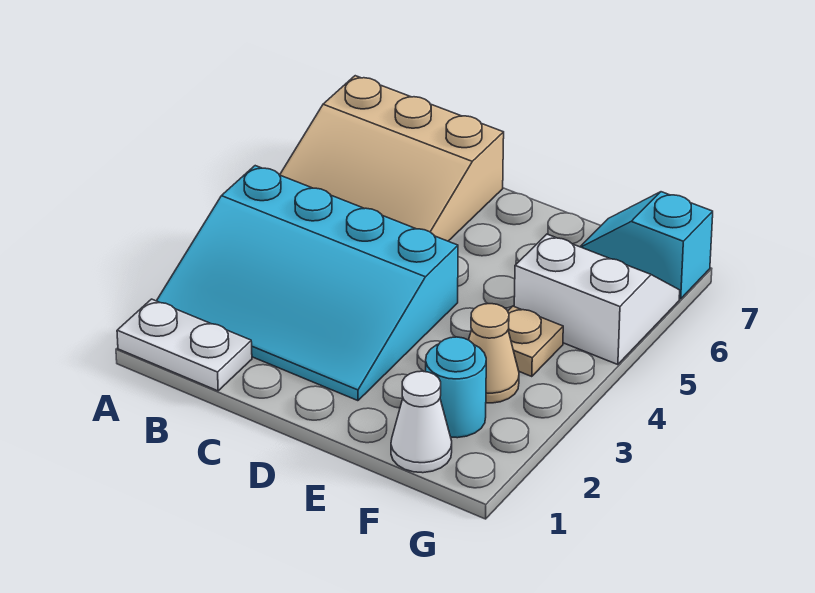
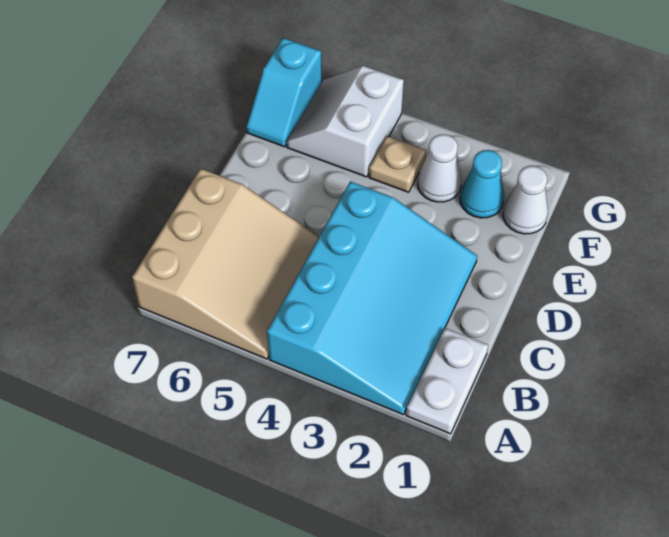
cyan round brick F2 level 1 -> cyan cone F2 level 1
tan cone F3 level 1 -> white cone F3 level 1

